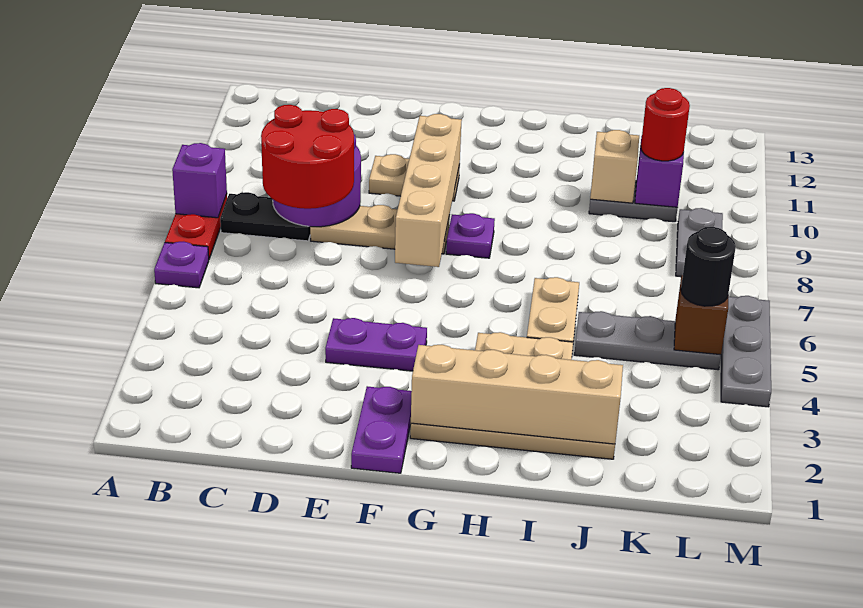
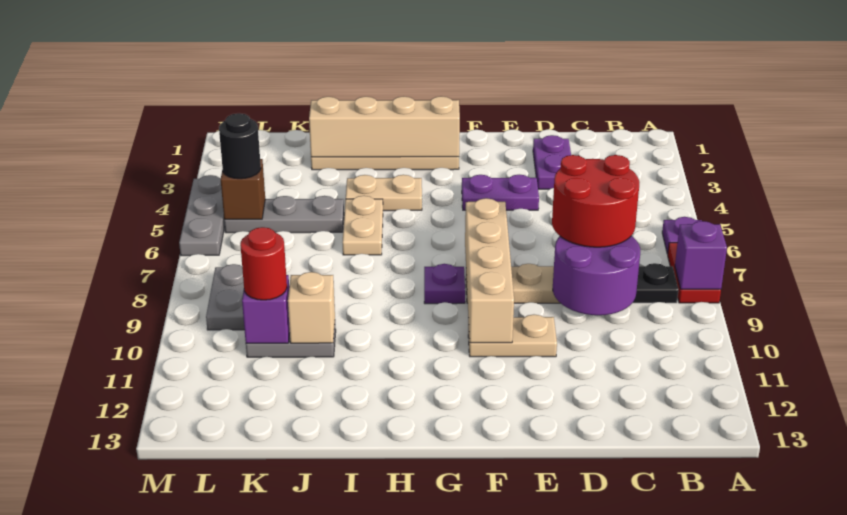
purple plate F1:F2 level 1 -> purple plate D2:D3 level 1

